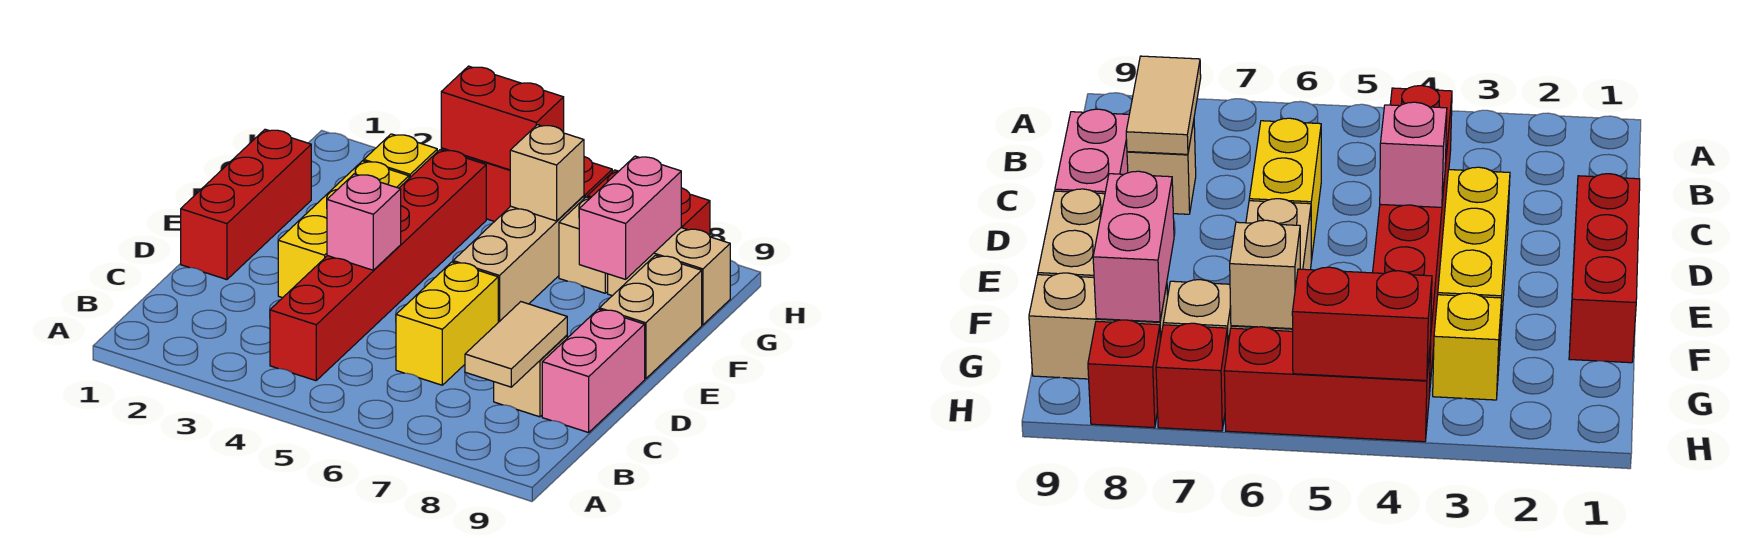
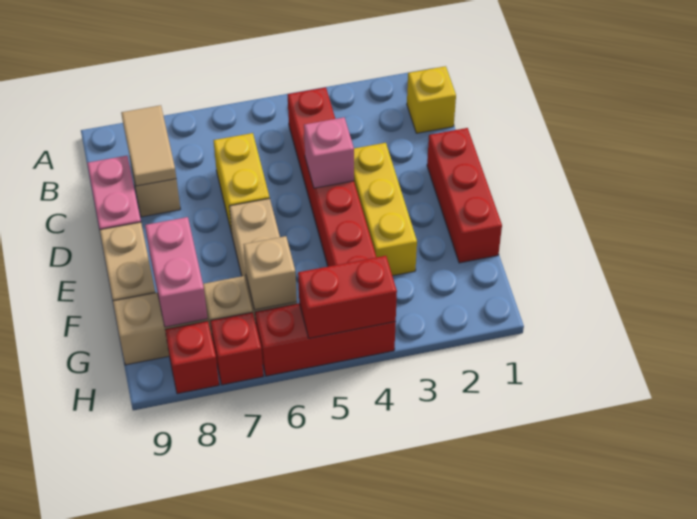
yellow brick G3 level 1 -> yellow brick B1 level 1

